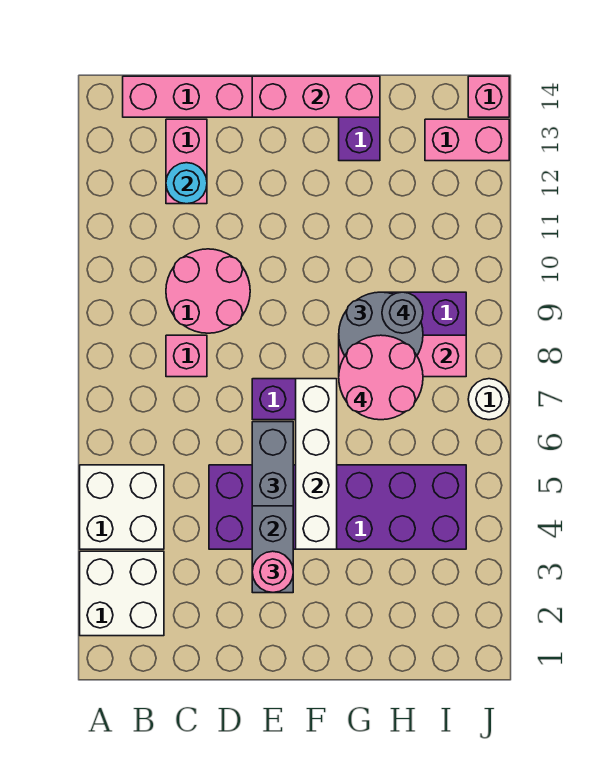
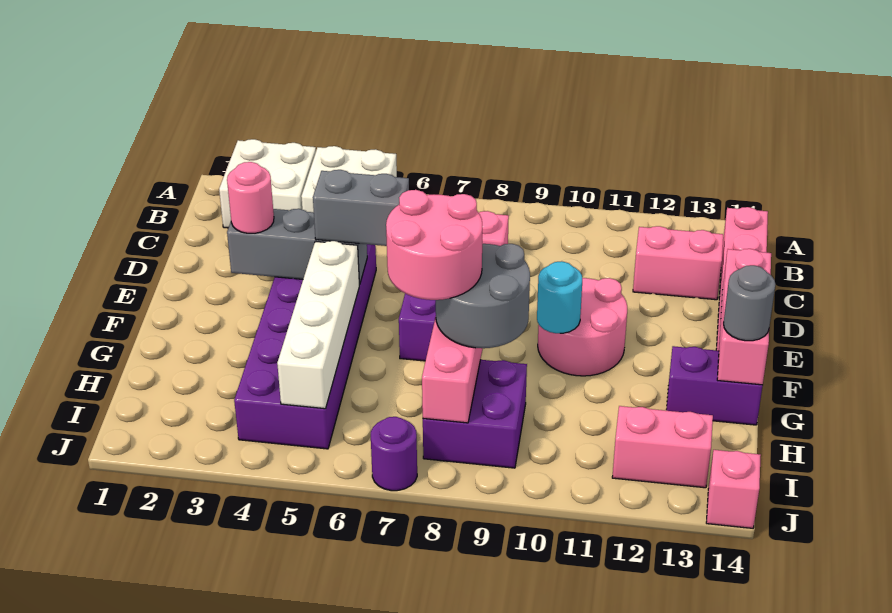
pink round brick C9:D10 level 1 -> pink round brick E10:F11 level 1
cyan round brick C12 level 2 -> cyan round brick F10 level 2
white brick F4:F7 level 2 -> white brick F5:I5 level 2
grey round brick H9 level 4 -> grey round brick G14 level 3
pink brick I13:J13 level 1 -> pink brick I12:I13 level 1
white round brick J7 level 1 -> purple round brick J7 level 1

